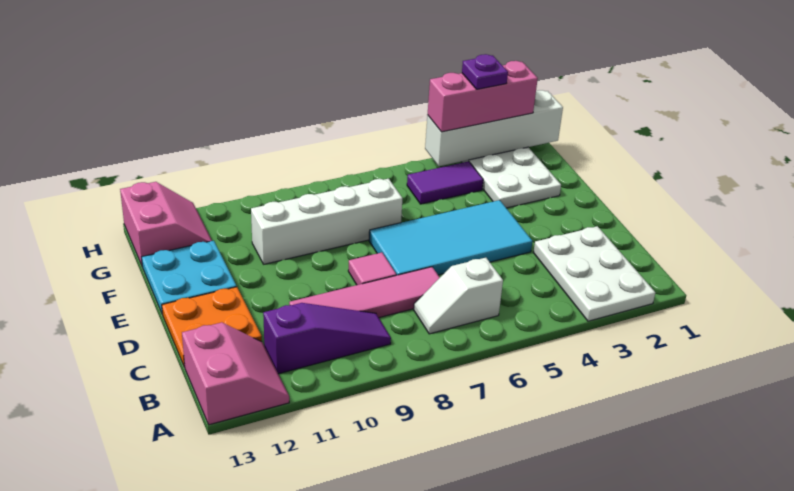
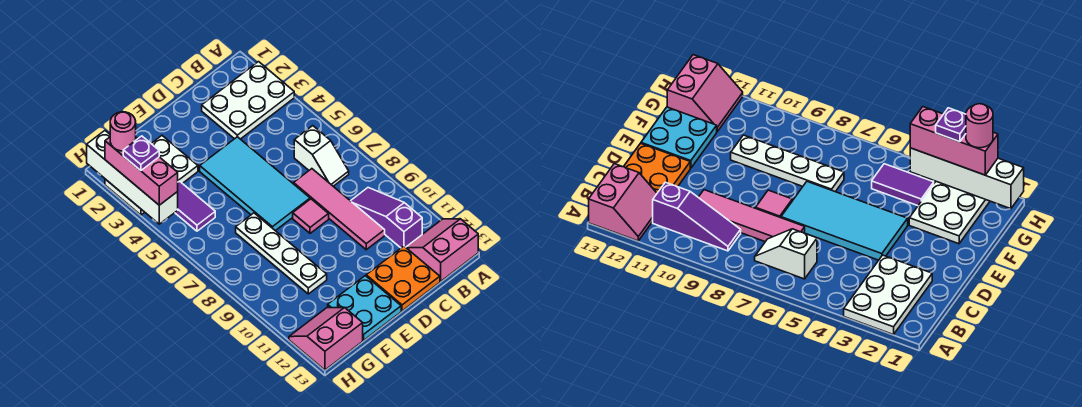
white brick F7:F10 level 1 -> white plate F7:F10 level 1
none -> pink round brick H2 level 4

